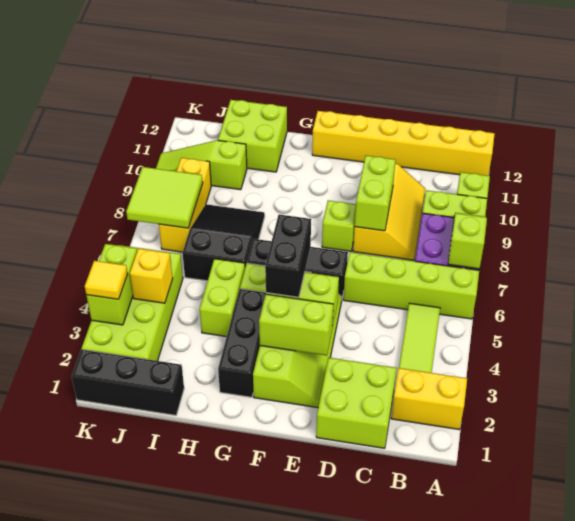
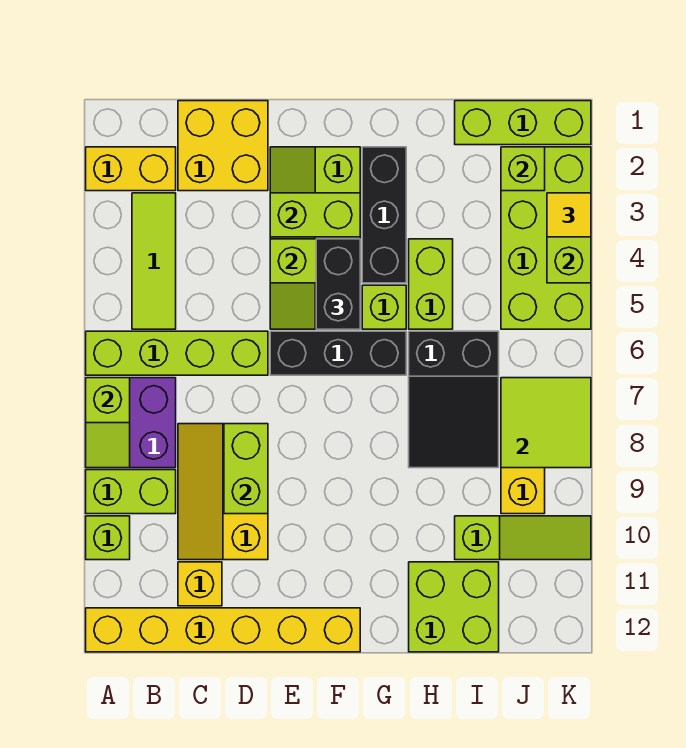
lime brick C1:D2 level 1 -> yellow brick C1:D2 level 1
lime brick E8 level 1 -> lime brick J2 level 2
black brick I1:K1 level 1 -> lime brick I1:K1 level 1
yellow brick J4 level 2 -> yellow brick C11 level 1

